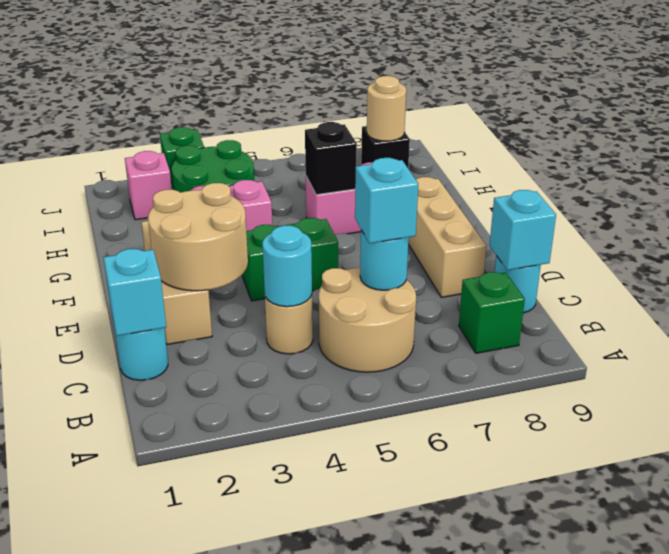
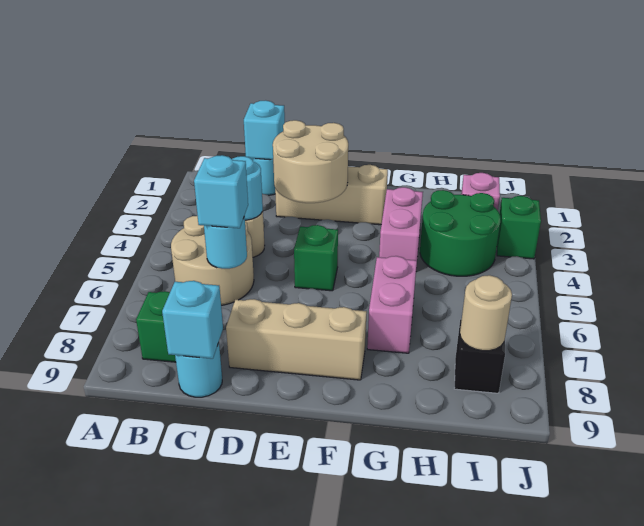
green brick E4:E5 level 1 -> green brick E5 level 1
black brick G6 level 2 -> none

